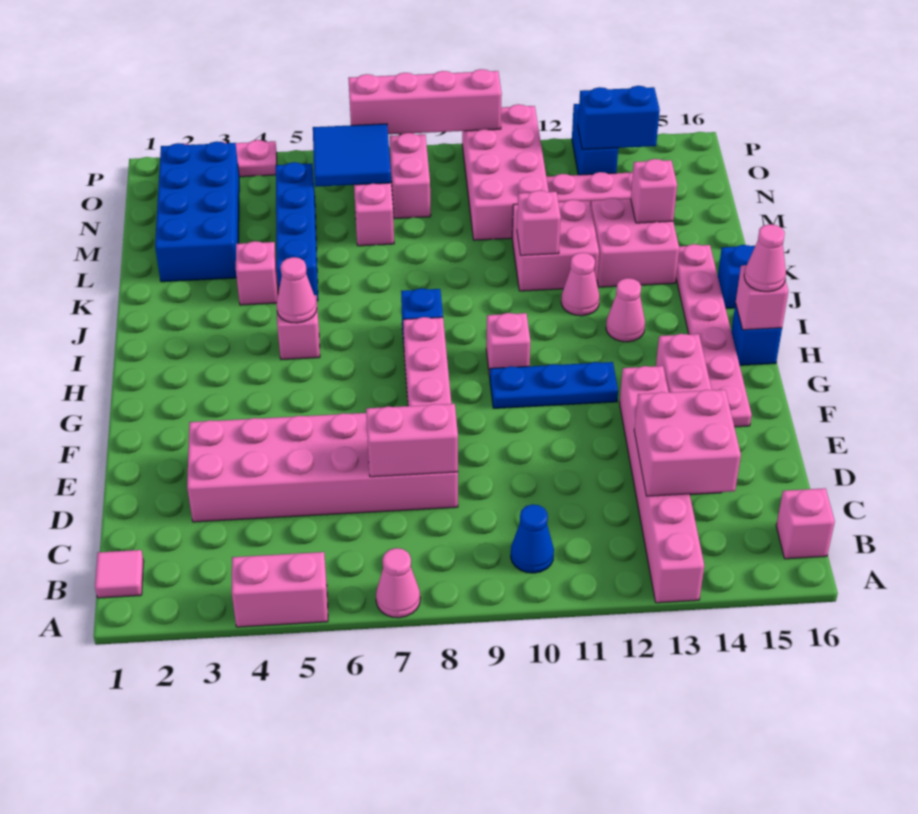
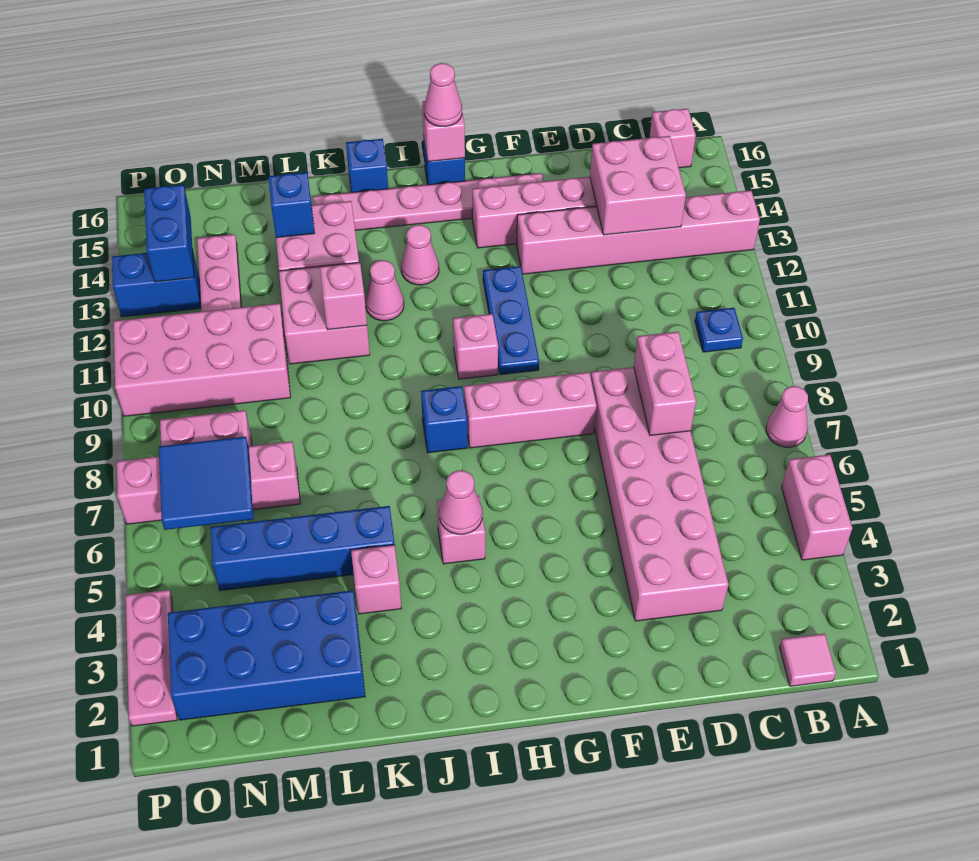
blue cone B10 level 1 -> blue plate B10 level 1
pink brick L14 level 2 -> blue brick L14 level 2
pink brick P7:P10 level 2 -> none

